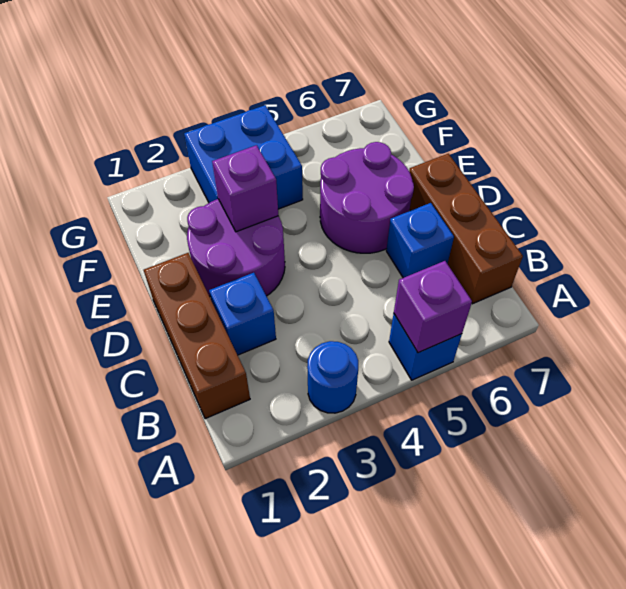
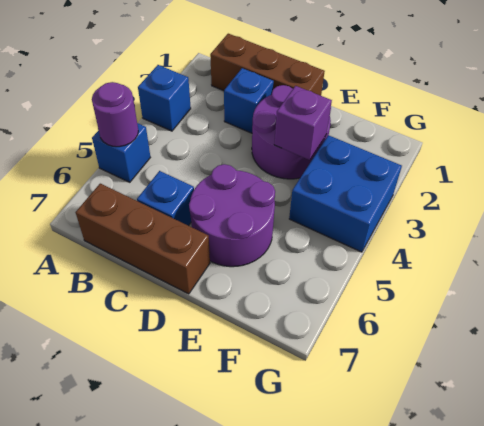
blue round brick A3 level 1 -> blue brick A3 level 1
purple brick A5 level 2 -> purple round brick A5 level 2

